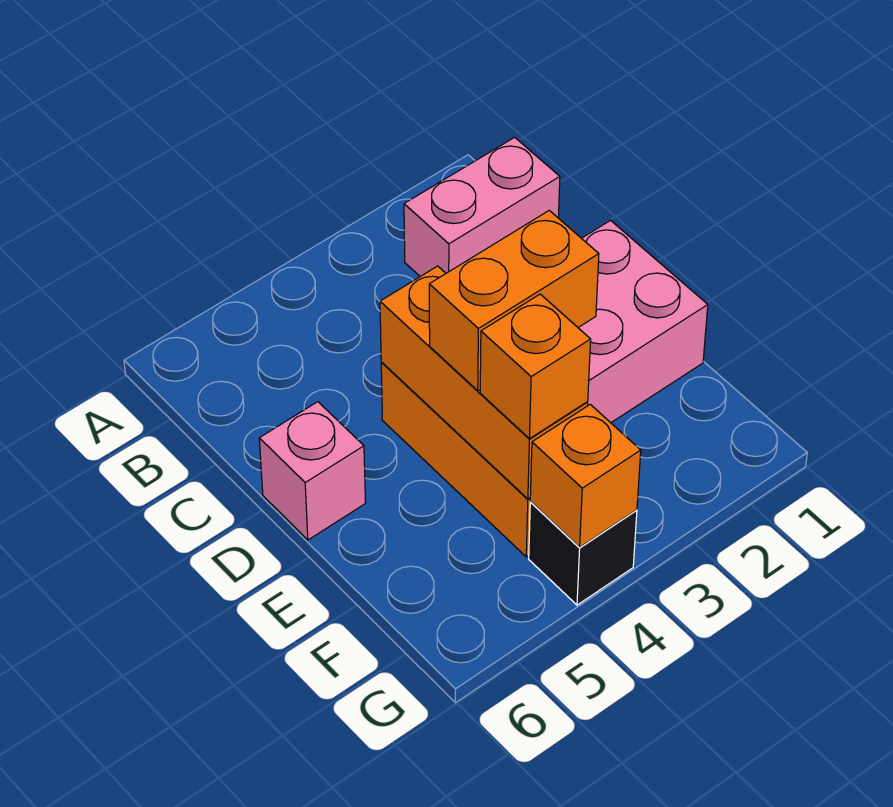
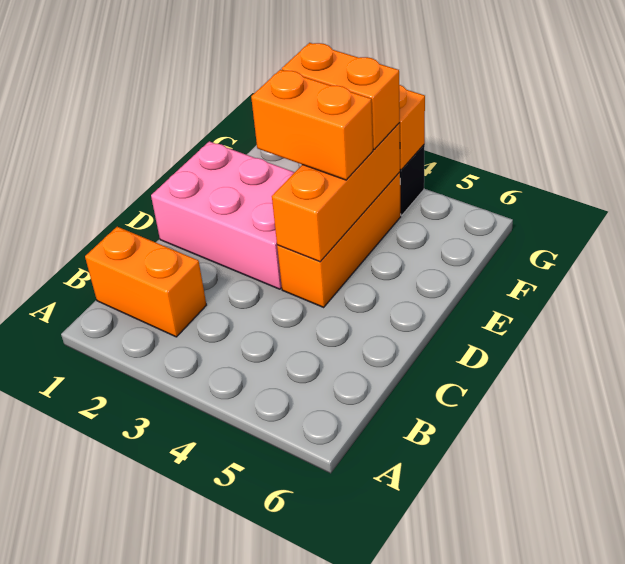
pink brick B1:B2 level 1 -> orange brick B1:B2 level 1
pink brick D6 level 1 -> none
orange brick F4 level 3 -> orange brick F3:F4 level 3

